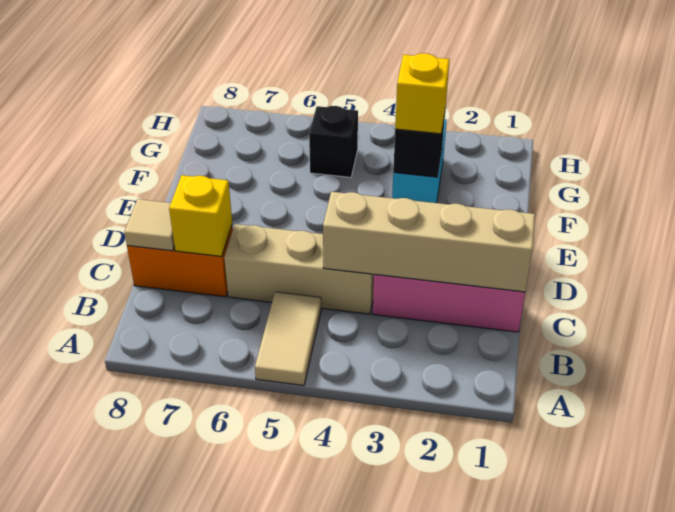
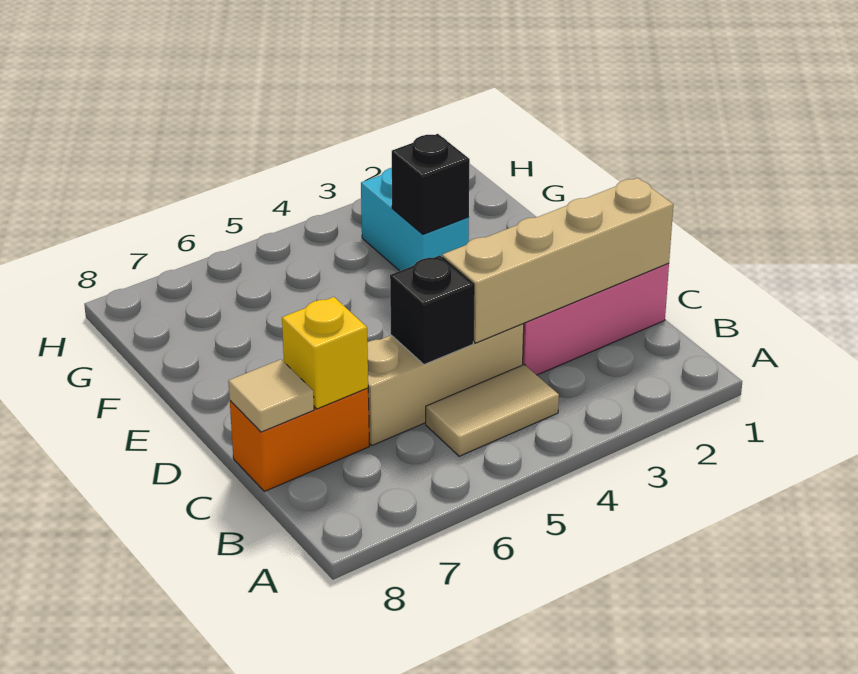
tan tile A5:B5 level 1 -> tan tile B4:B5 level 1
yellow brick F3 level 3 -> none
black brick G5 level 1 -> black brick C5 level 2

